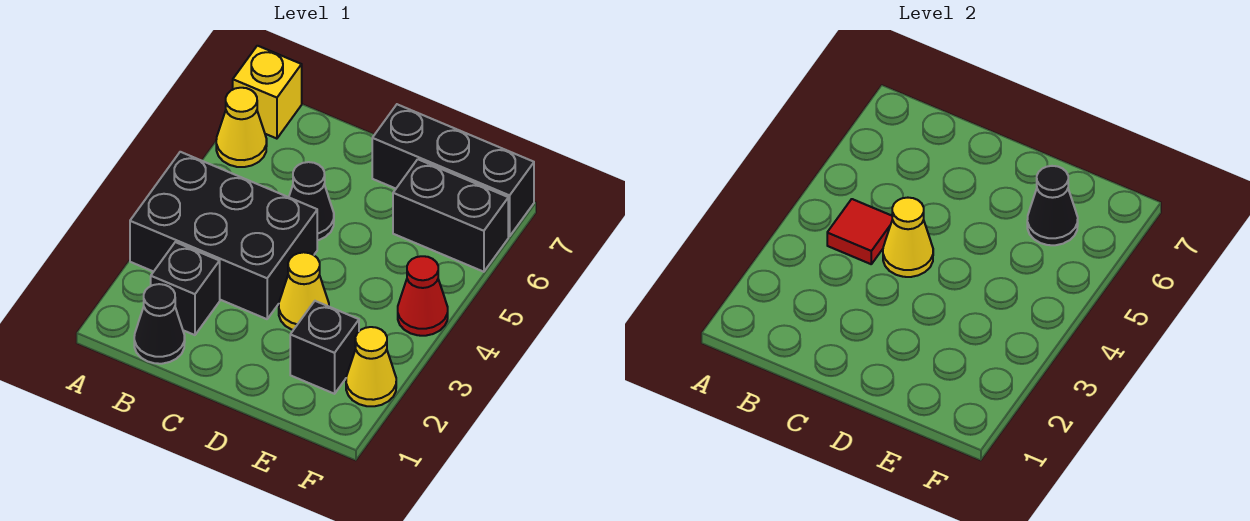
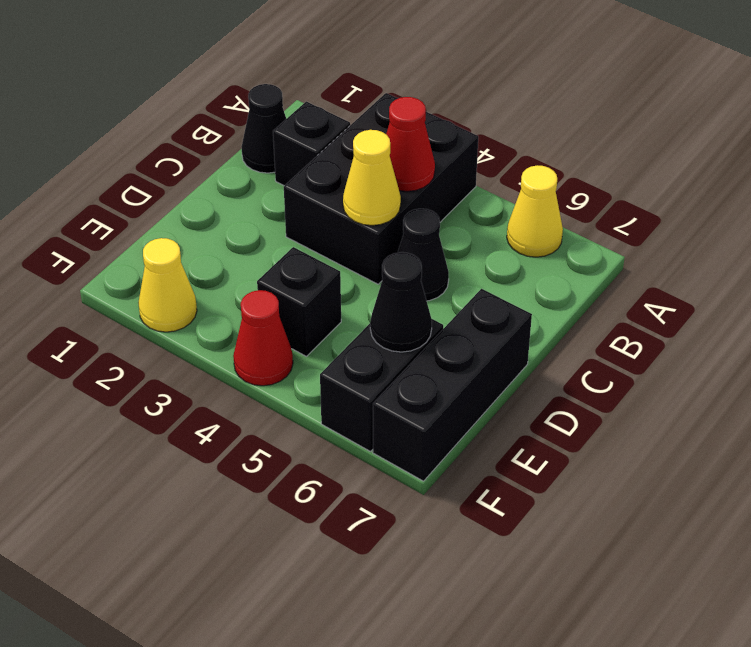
yellow brick A7 level 1 -> none
red tile B4 level 2 -> red cone B4 level 2
yellow cone D3 level 1 -> none
black brick E2 level 1 -> black brick E4 level 1

